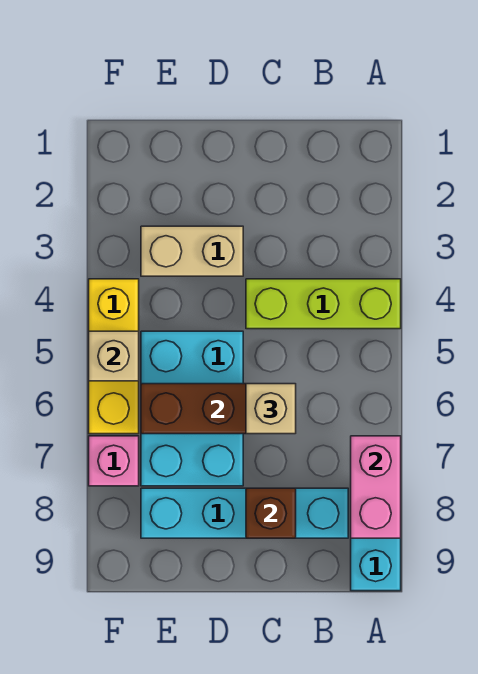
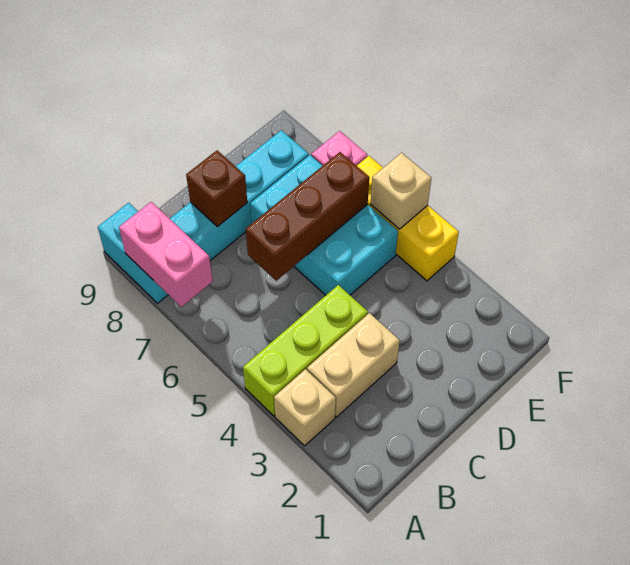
tan brick C6 level 3 -> tan brick A3 level 1
tan brick D3:E3 level 1 -> tan brick B3:C3 level 1

